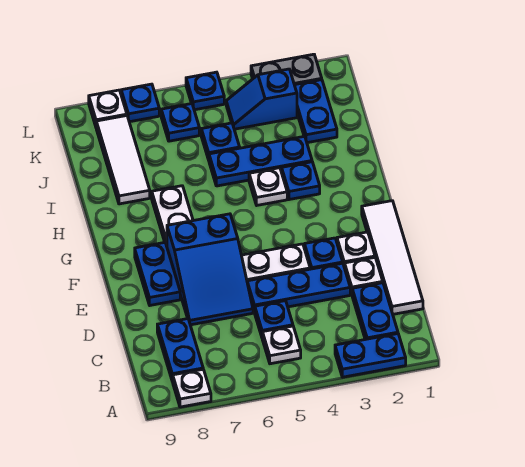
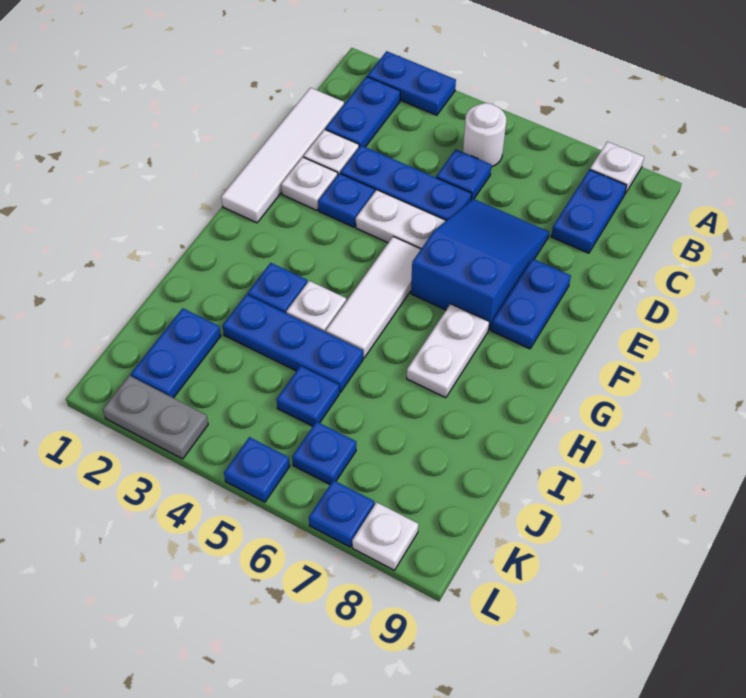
white plate B5 level 1 -> white round brick B5 level 1
white tile I8:K8 level 1 -> white tile F5:H5 level 1
blue slope K3:K4 level 1 top 3 -> none

